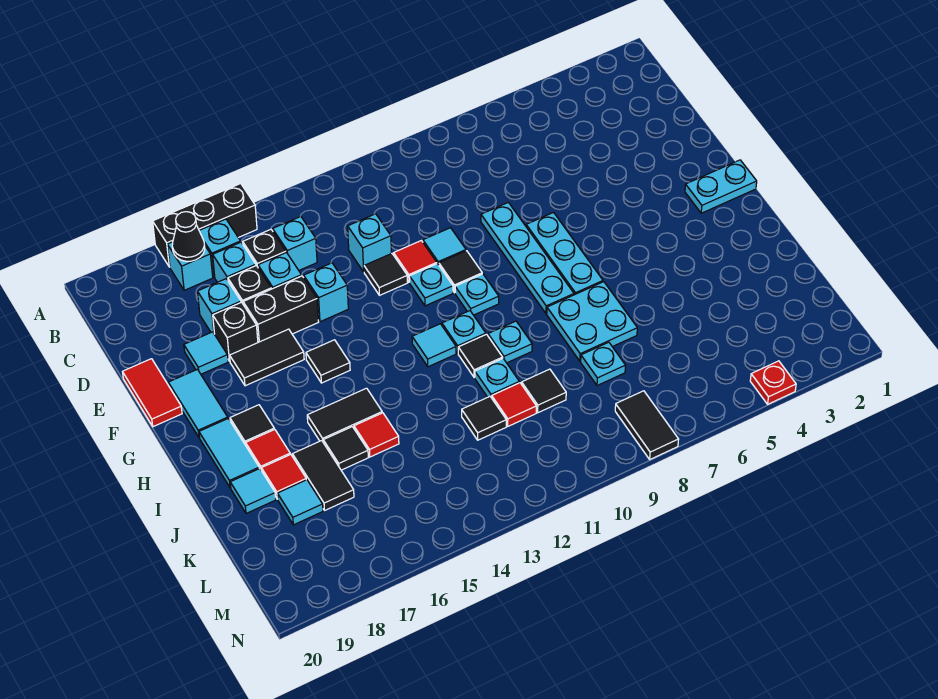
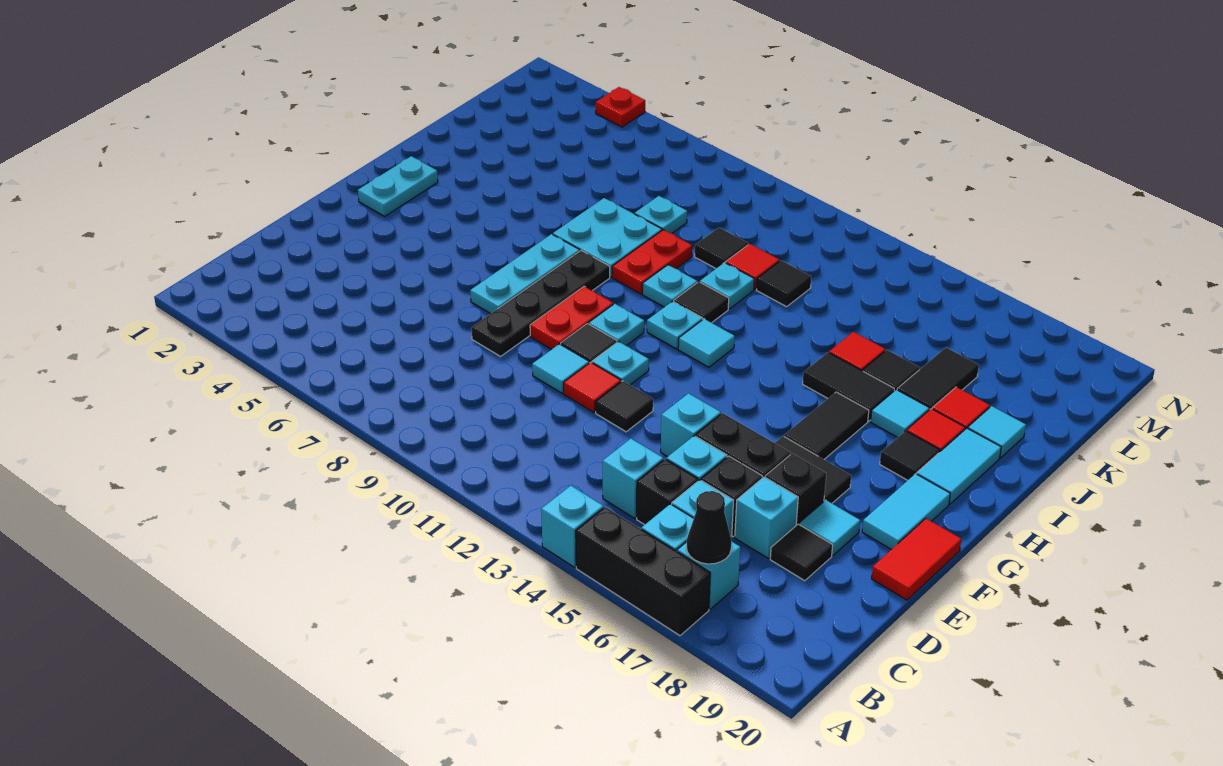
cyan brick D12 level 1 -> cyan brick A14 level 1
cyan plate E8:H8 level 1 -> black plate E8:H8 level 1
none -> red plate F9:G9 level 1
cyan plate G1:G2 level 1 -> cyan plate G2:H2 level 1
black tile G15 level 1 -> black tile D18 level 1
none -> red plate I9:J9 level 1
cyan tile K18 level 1 -> cyan tile I17 level 1
black tile M8:N8 level 1 -> black tile G16:H16 level 1

